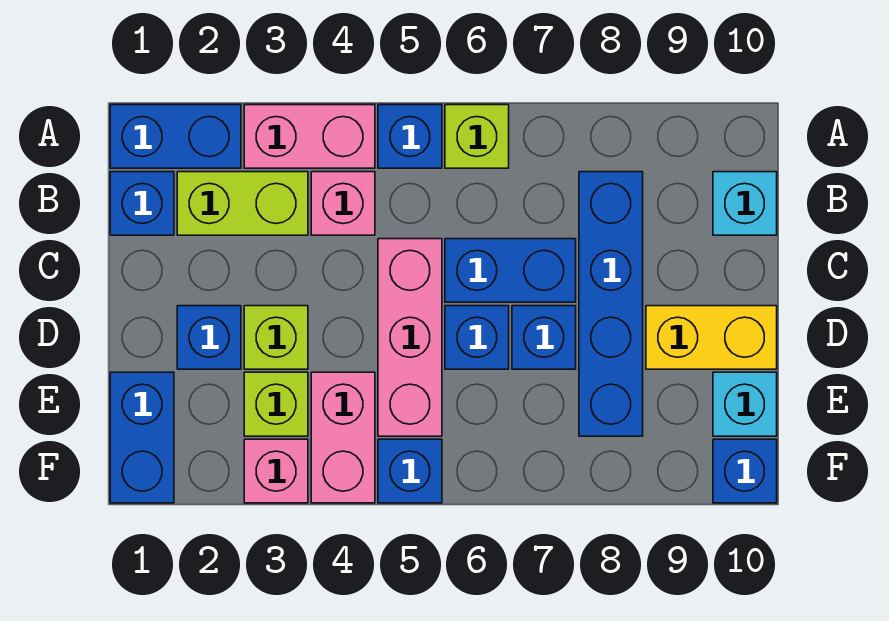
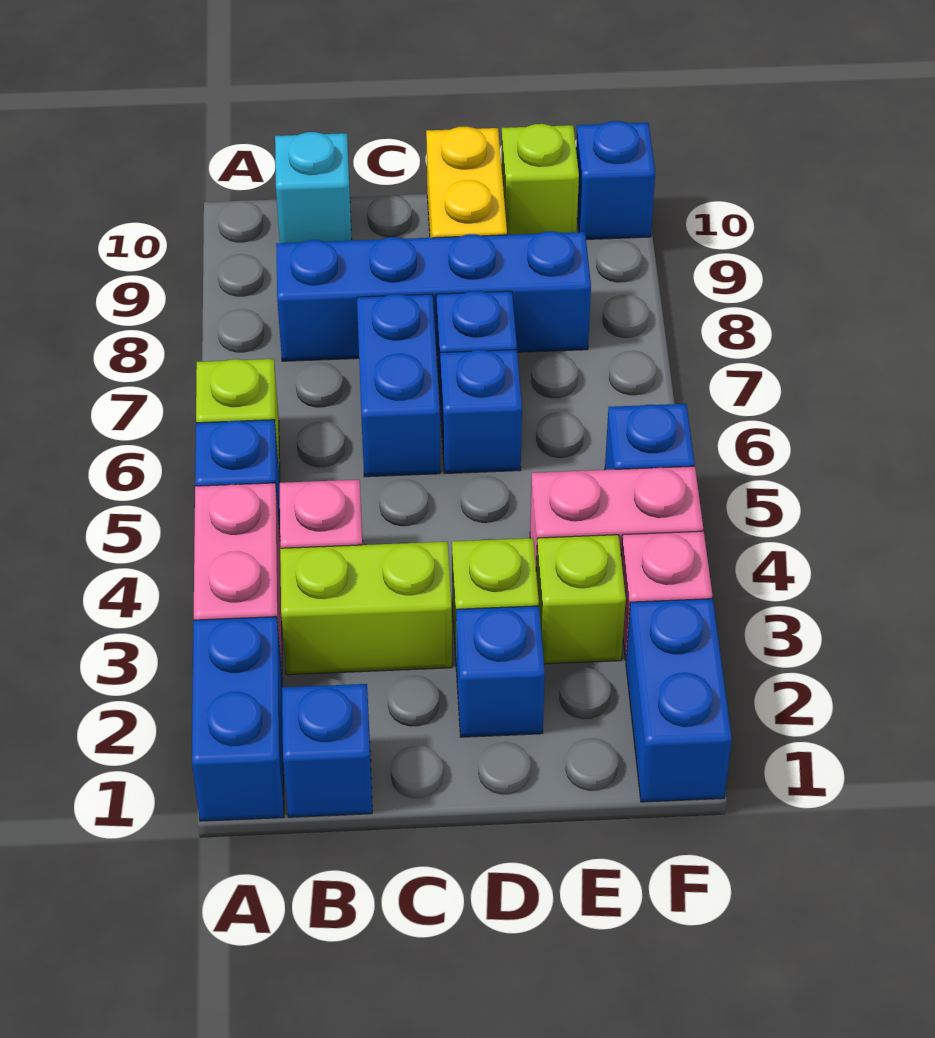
lime brick B2:B3 level 1 -> lime brick B3:C3 level 1
pink brick C5:E5 level 1 -> none
blue brick E1:F1 level 1 -> blue brick F1:F2 level 1
cyan brick E10 level 1 -> lime brick E10 level 1

